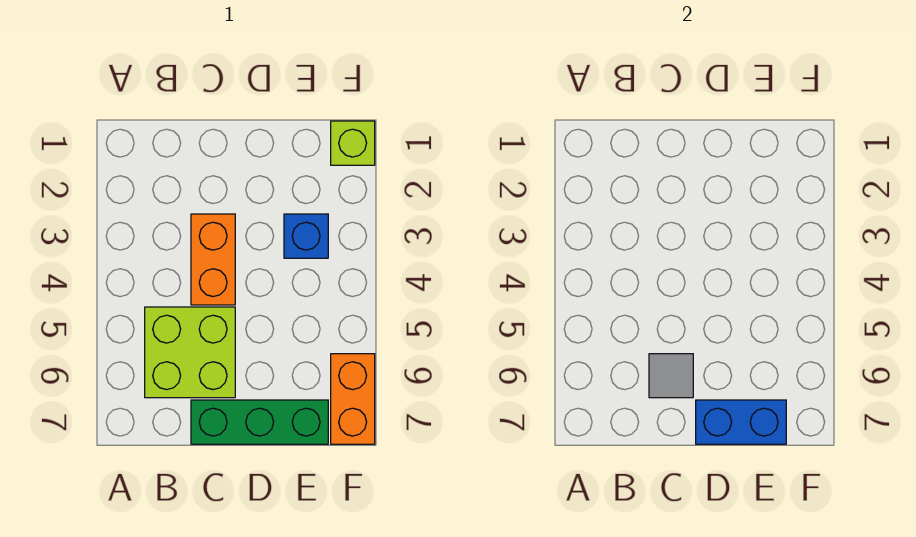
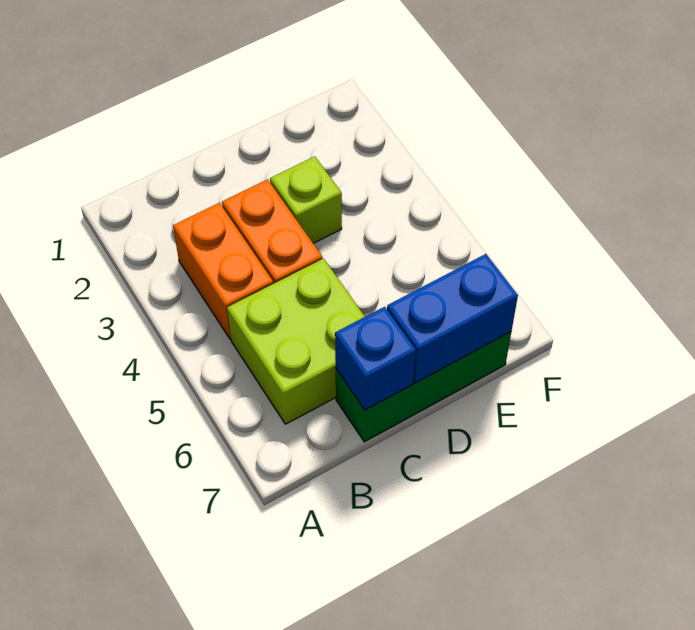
grey tile C6 level 2 -> none
blue brick E3 level 1 -> blue brick C7 level 2
lime brick F1 level 1 -> lime brick D3 level 1
orange brick F6:F7 level 1 -> orange brick B3:B4 level 1

